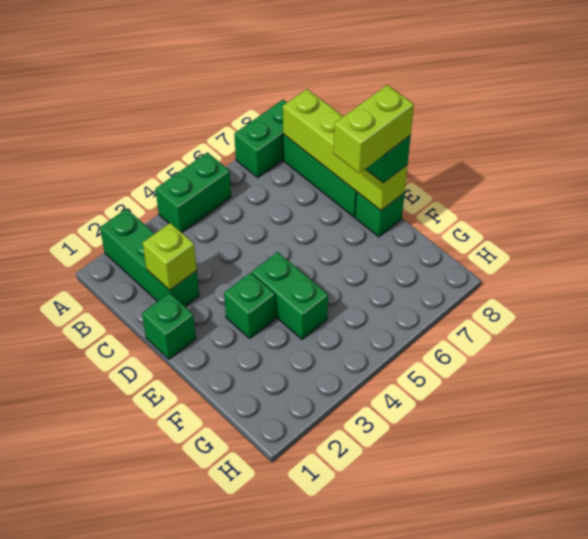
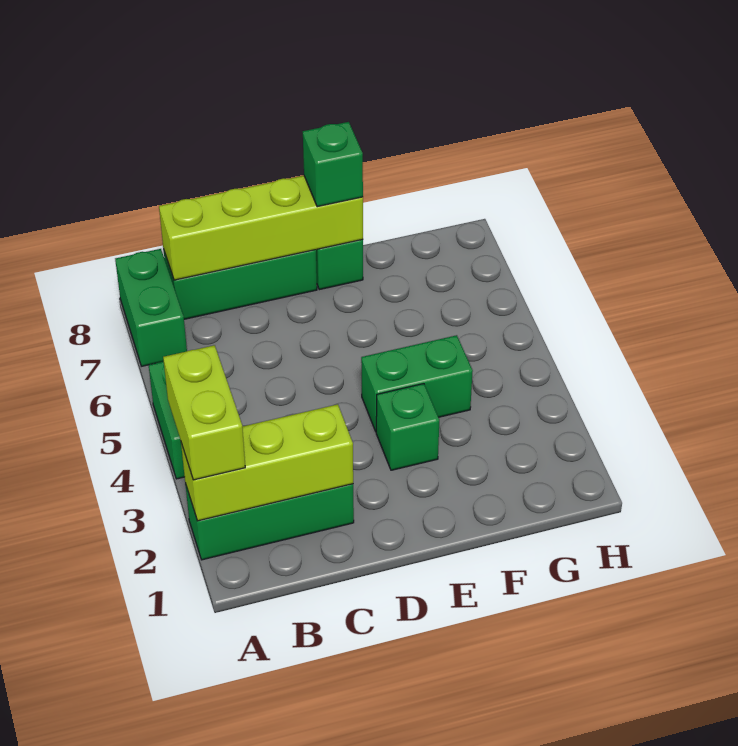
lime brick C2 level 2 -> lime brick A2:C2 level 2
green brick D1 level 1 -> none
lime brick E7:E8 level 4 -> lime brick A2:A3 level 3

